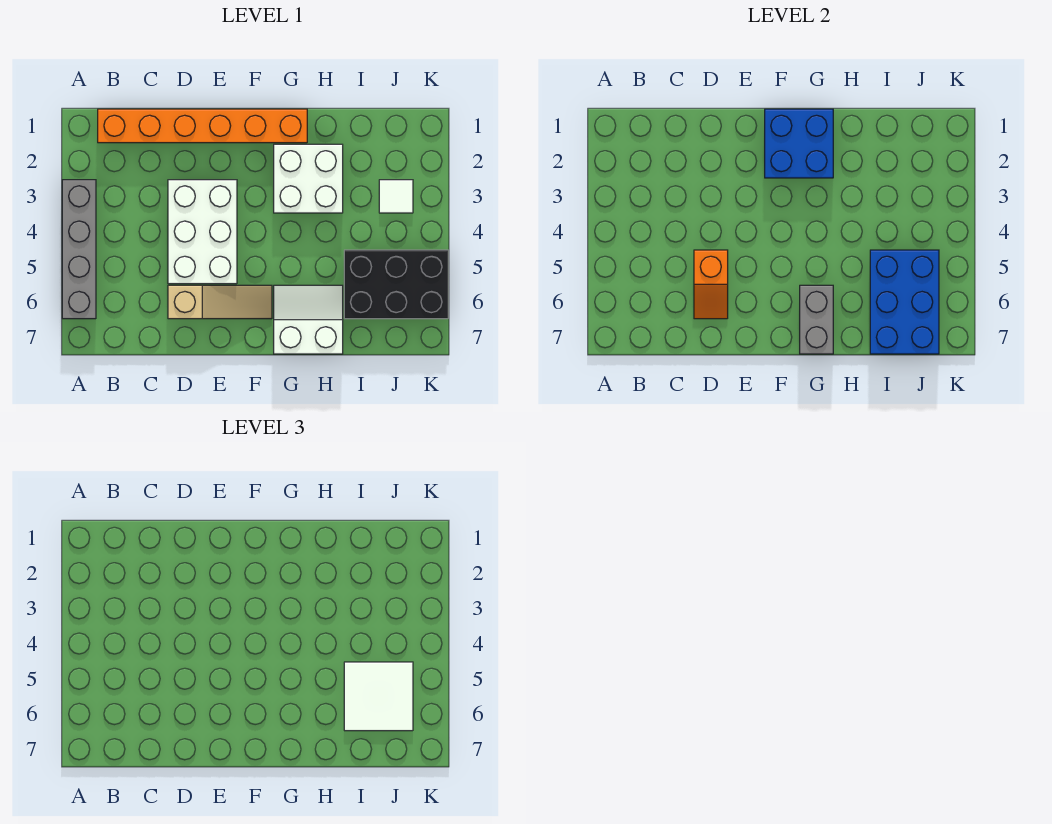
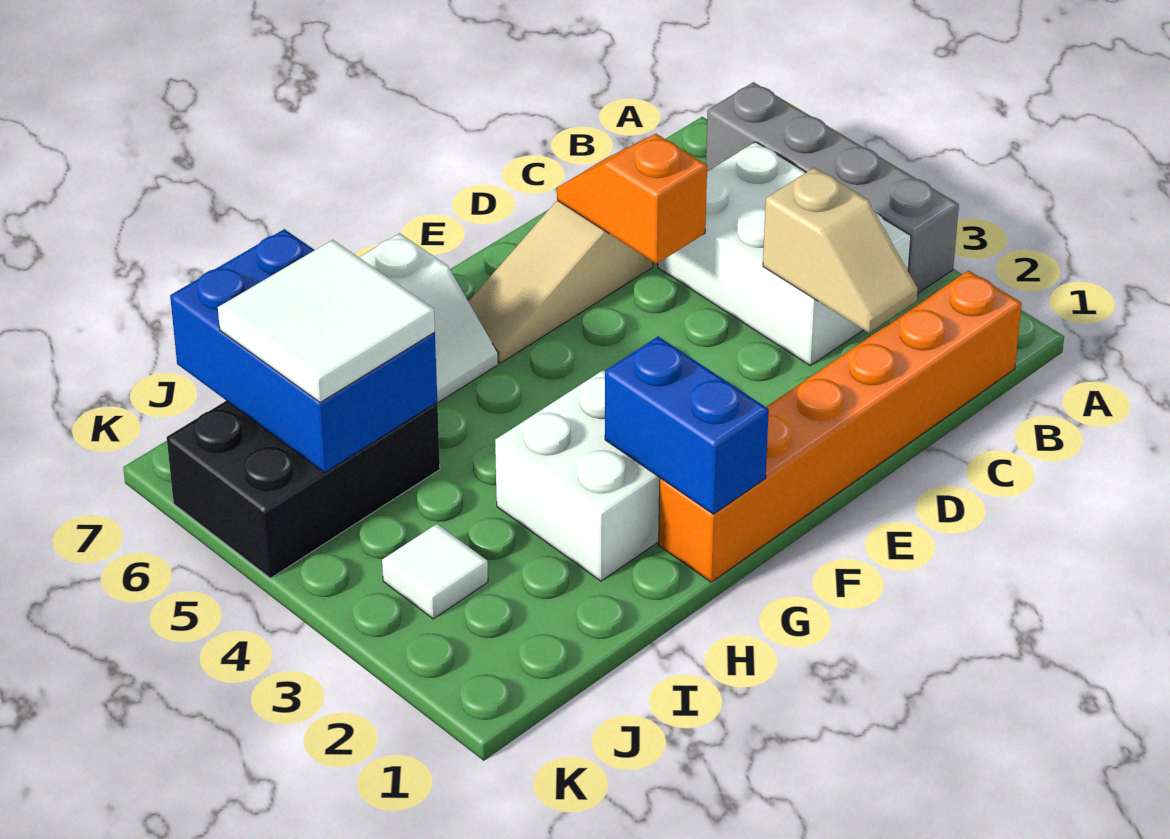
none -> tan slope C2:C3 level 2 top 3
white brick D3:E5 level 1 -> white brick B3:C5 level 1
blue brick F1:G2 level 2 -> blue brick G1:G2 level 2
grey brick G6:G7 level 2 -> none

